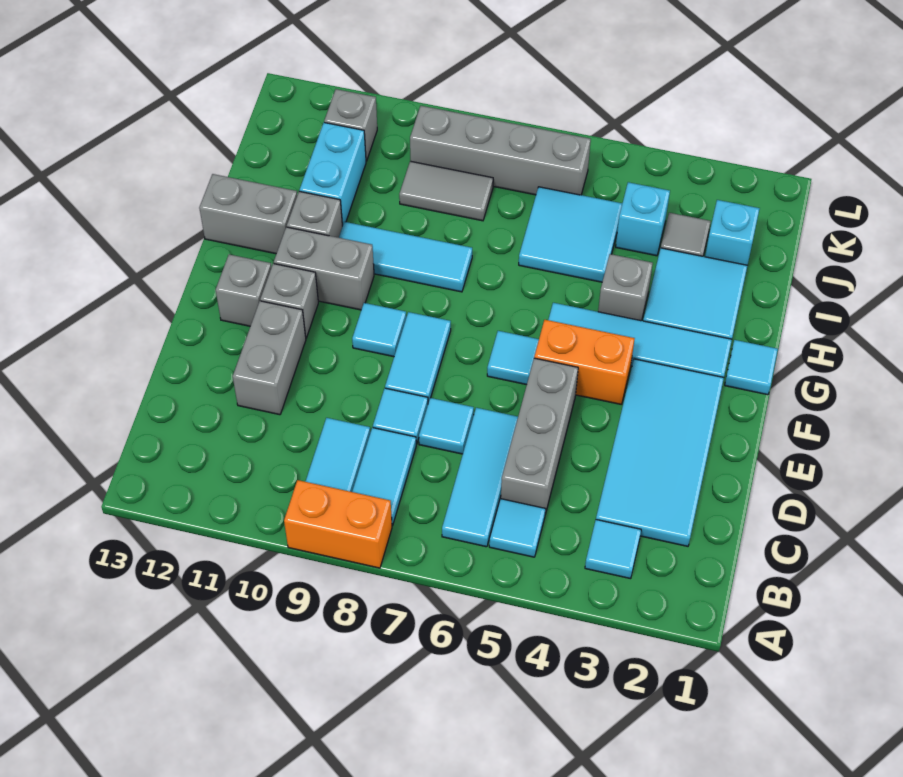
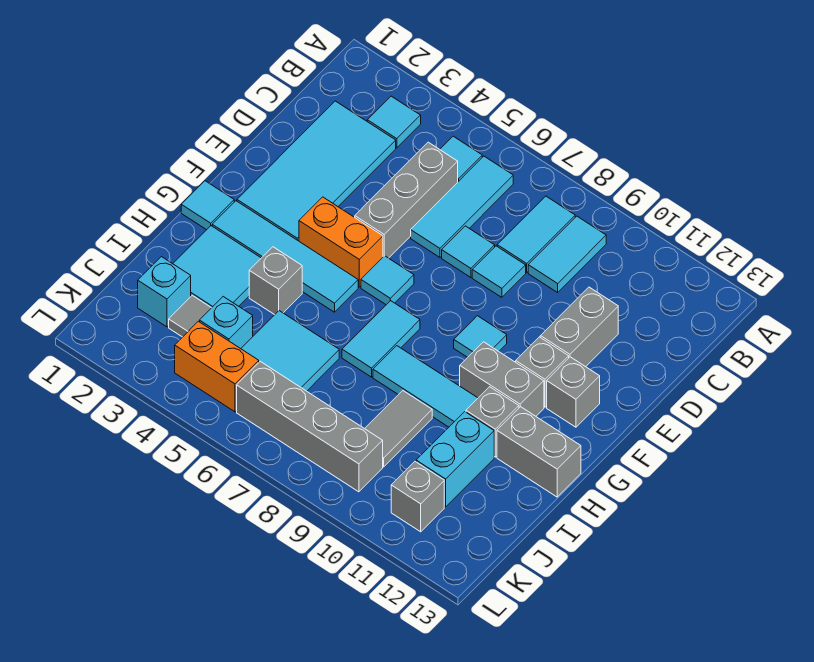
orange brick A8:A9 level 1 -> orange brick K4:K5 level 1
cyan tile E8:F8 level 1 -> cyan tile G7:H7 level 1
grey tile J8:J9 level 1 -> grey tile I9:J9 level 1

